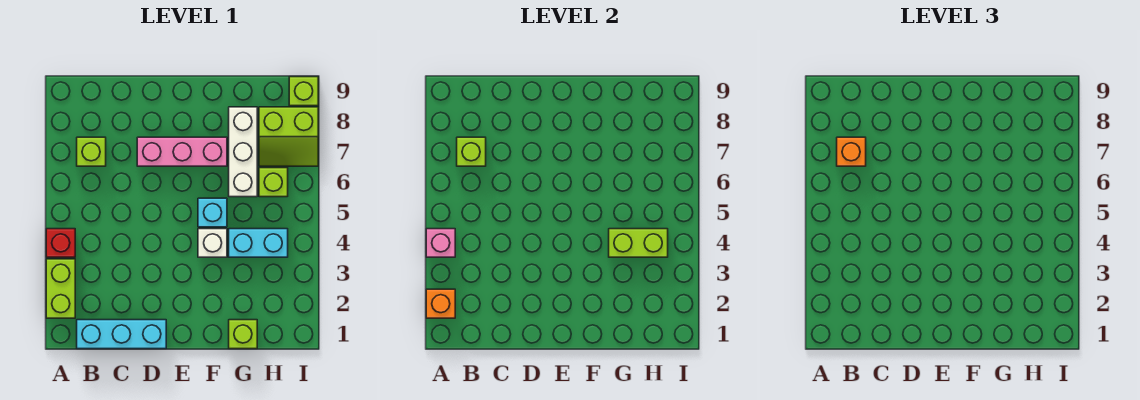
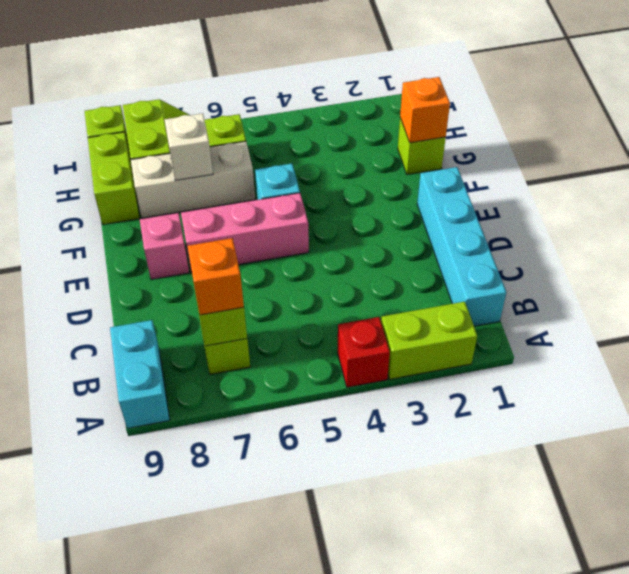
orange brick A2 level 2 -> orange brick G1 level 2
pink brick A4 level 2 -> pink brick E8 level 1
cyan brick B1:D1 level 1 -> cyan brick B1:E1 level 1
pink brick D7:F7 level 1 -> pink brick E5:E7 level 1
white brick F4 level 1 -> white brick G7 level 2
cyan brick G4:H4 level 1 -> cyan brick A9:B9 level 1
lime brick G4:H4 level 2 -> lime brick G9:H9 level 1

